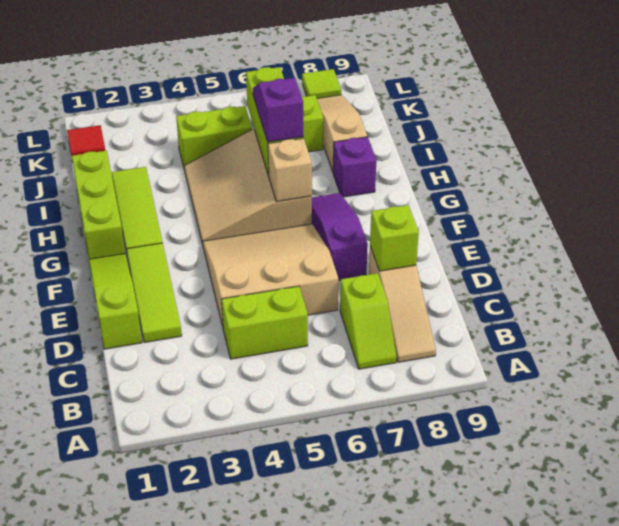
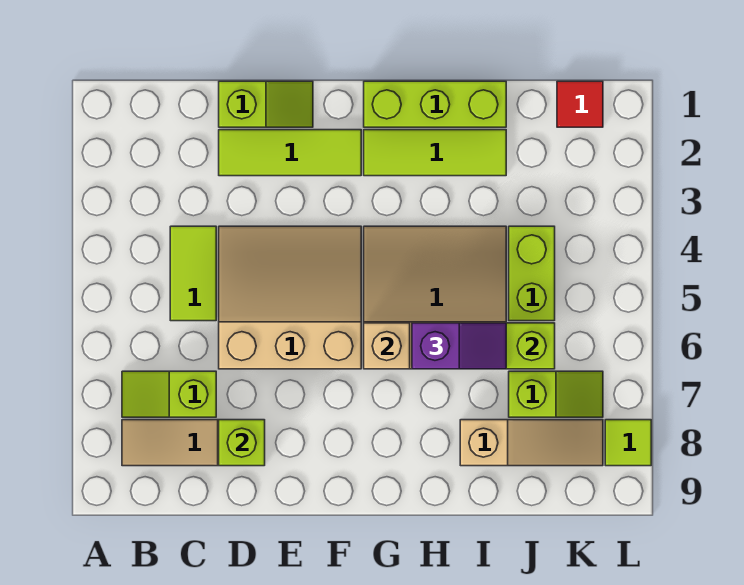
lime brick C4:C5 level 1 -> lime tile C4:C5 level 1
lime slope D1:F1 level 1 top D -> lime slope D1:E1 level 1 top D
tan slope D4:F6 level 1 top D -> tan slope D4:F6 level 1 top 6
purple slope E7:G7 level 1 top E -> none
purple brick H8 level 1 -> none

